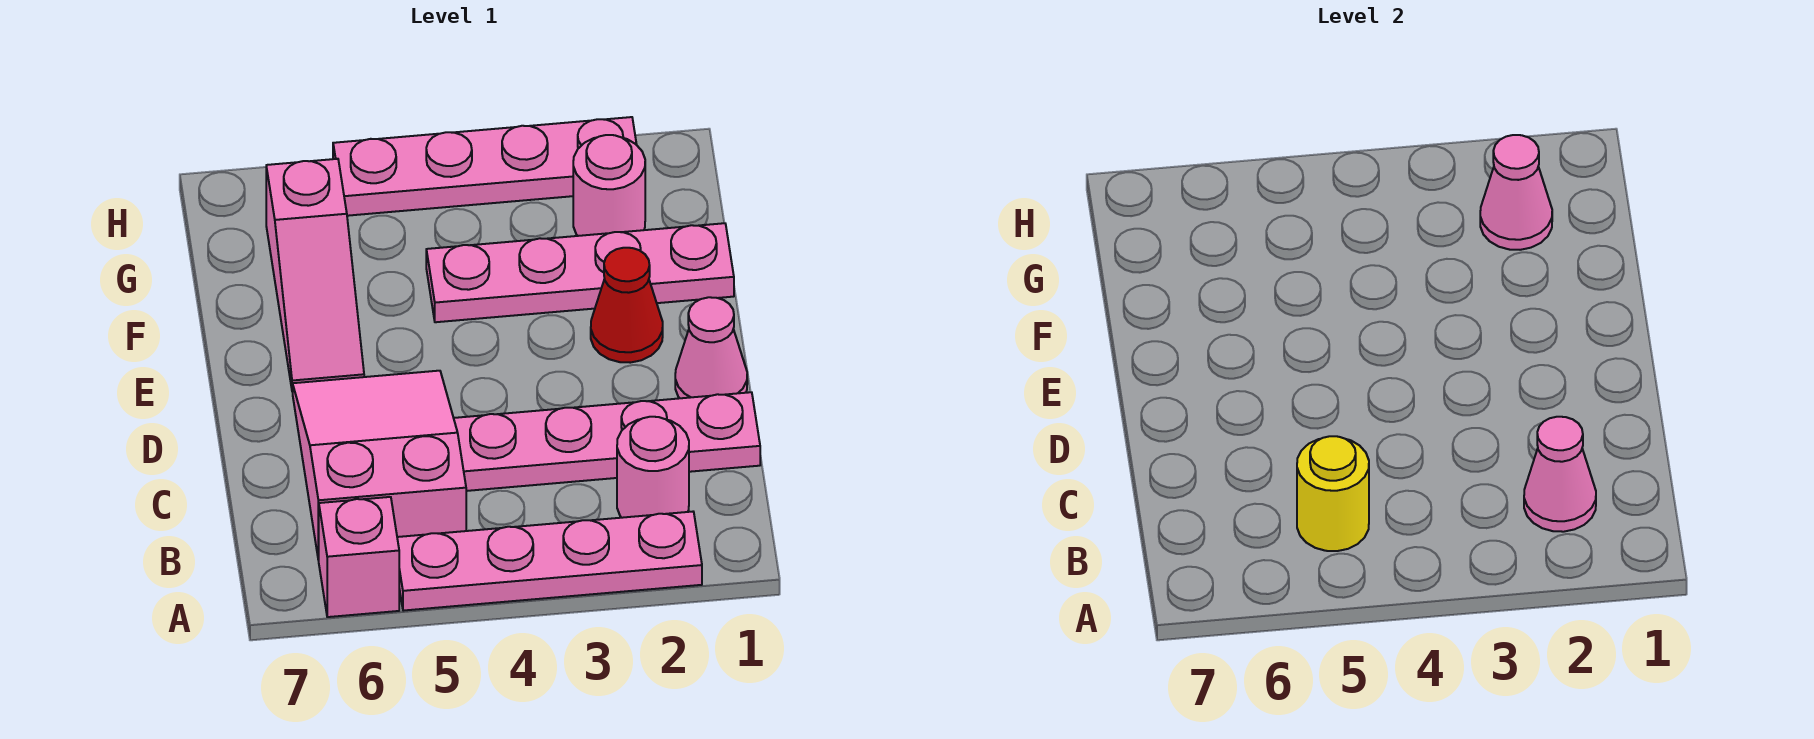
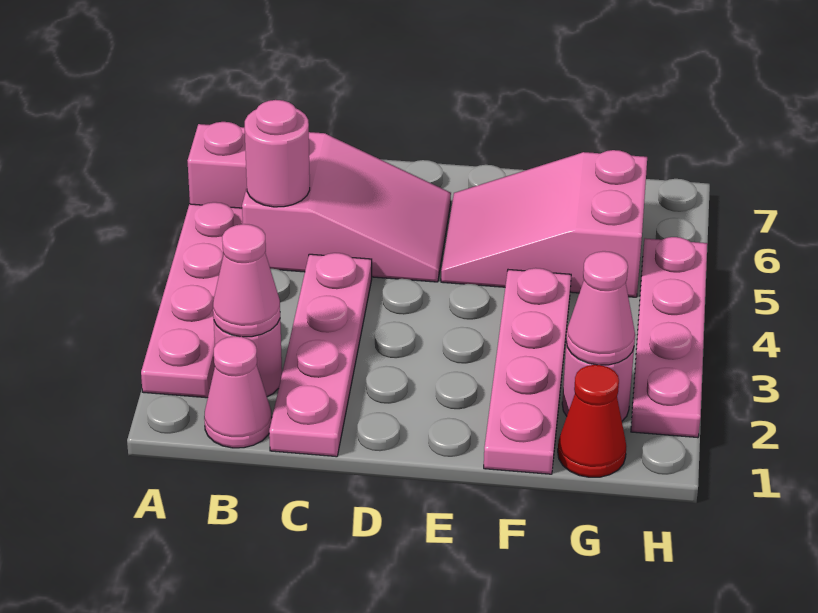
yellow round brick B5 level 2 -> pink round brick B5 level 2
pink cone D1 level 1 -> pink cone B1 level 1
red cone E2 level 1 -> red cone G1 level 1
pink slope E6:G6 level 1 top G -> pink slope E5:G6 level 1 top G

